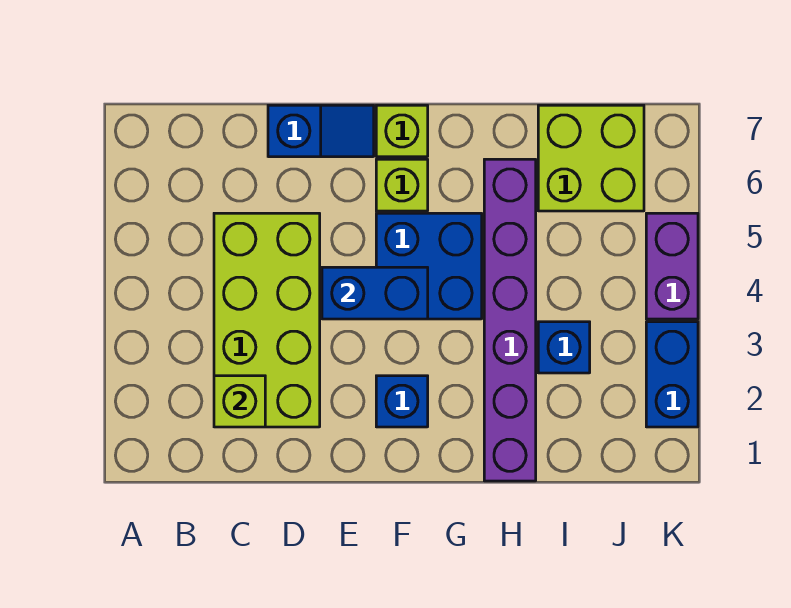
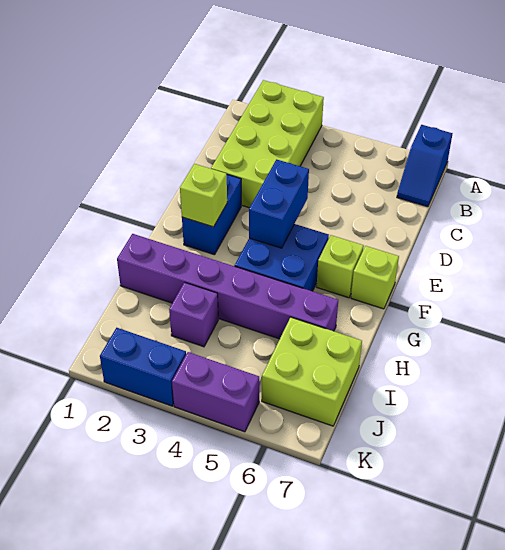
lime brick C2:D5 level 1 -> lime brick A2:D3 level 1
lime brick C2 level 2 -> lime brick F2 level 2
blue slope D7:E7 level 1 top D -> blue slope A7:B7 level 1 top A
blue brick F2 level 1 -> blue brick E2:F2 level 1
blue brick I3 level 1 -> purple brick I3 level 1

